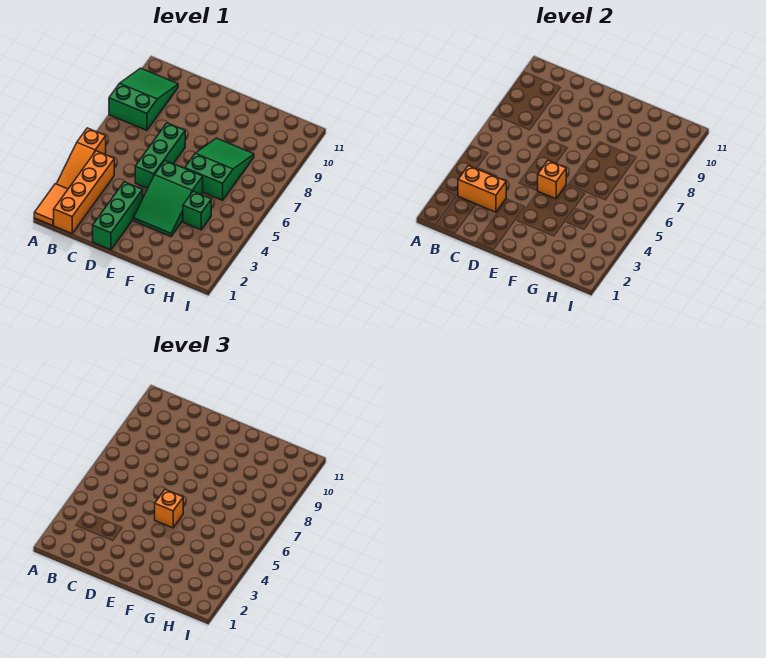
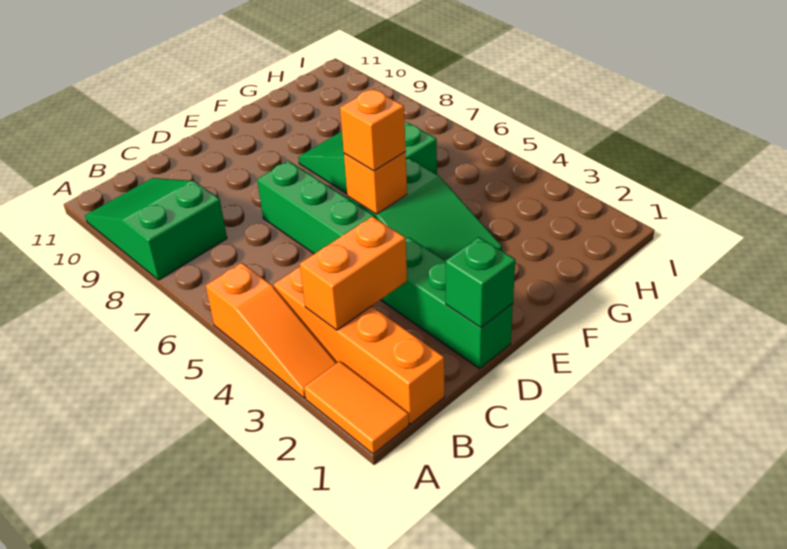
green brick G4 level 1 -> green brick D1 level 2

